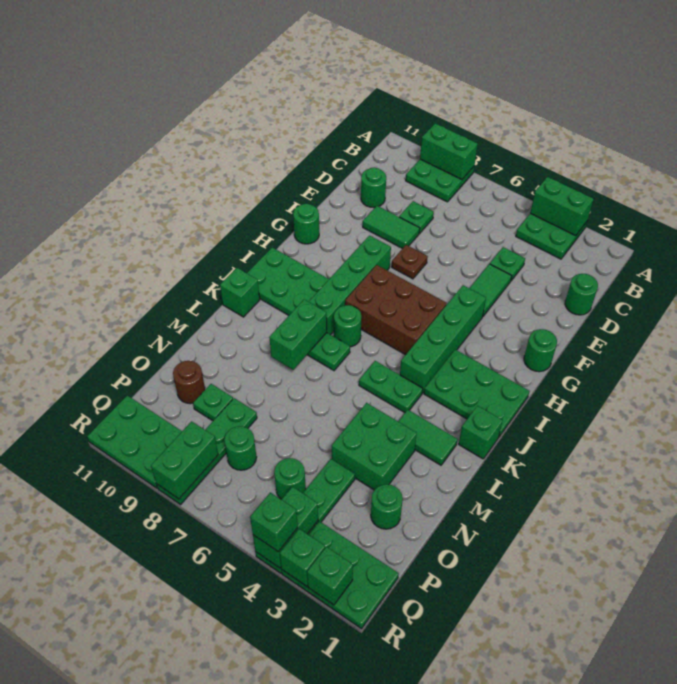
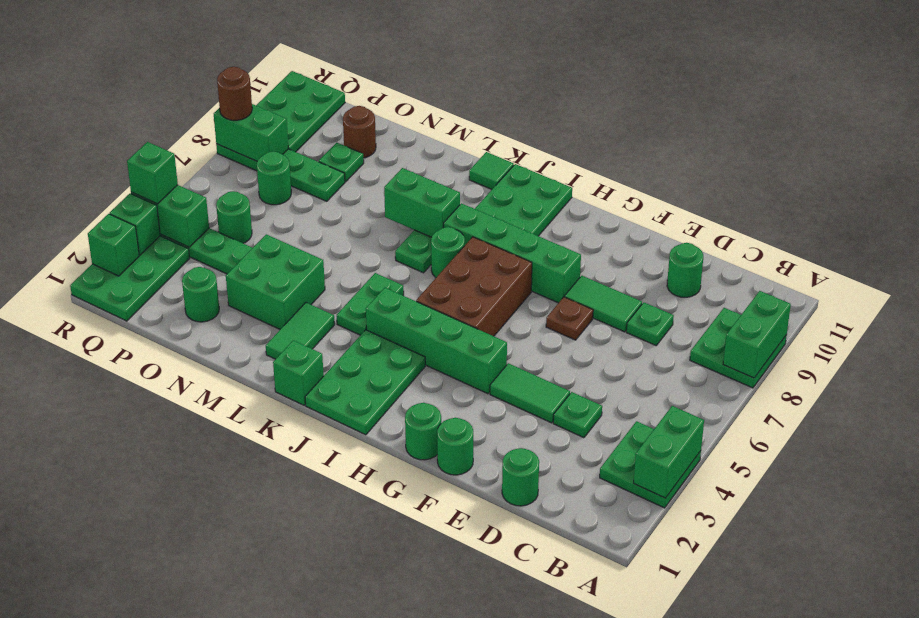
green tile E8:E9 level 1 -> green tile E8:F8 level 1
green round brick G11 level 1 -> green round brick F1 level 1
green brick K11 level 1 -> green tile K11 level 1
none -> brown round brick R8 level 3

